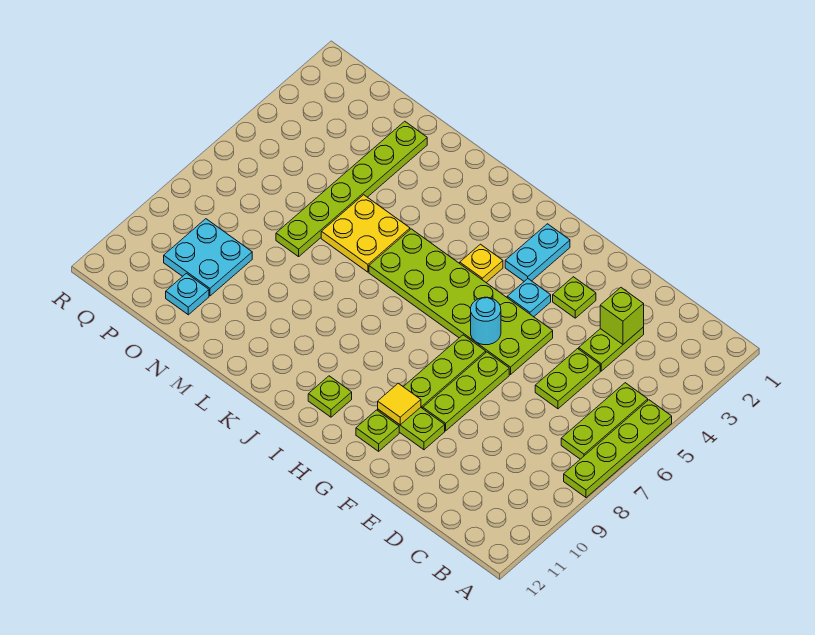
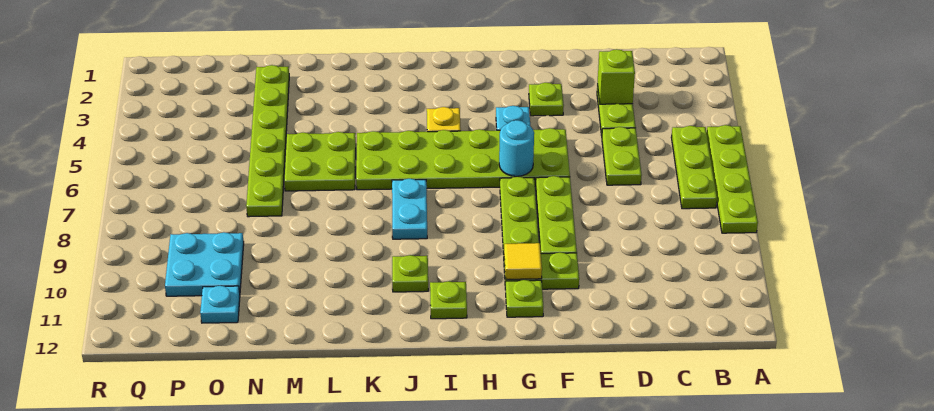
cyan plate H2:H3 level 1 -> cyan plate J7:J8 level 1
none -> lime plate J10 level 1
yellow plate L5:M6 level 1 -> lime plate L5:M6 level 1

